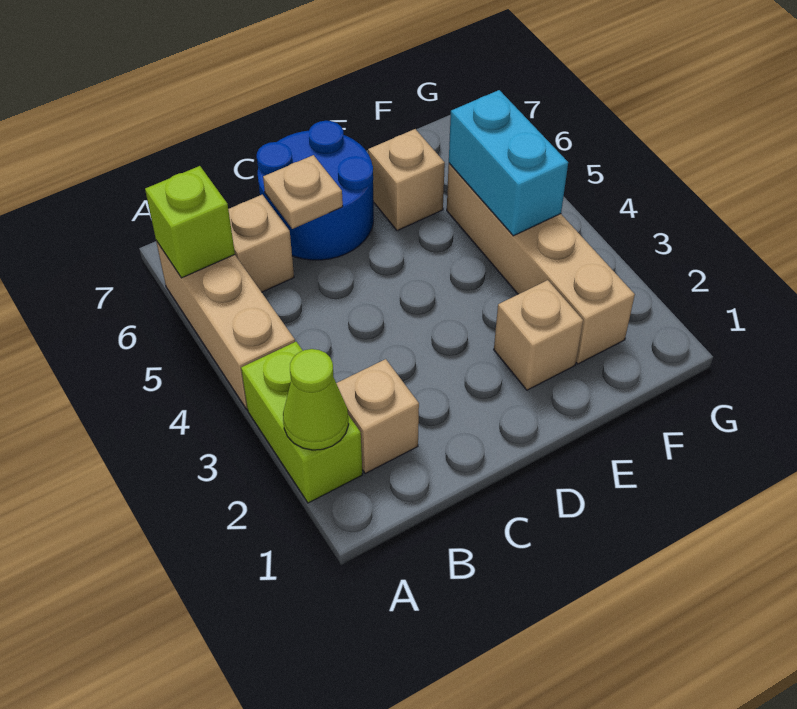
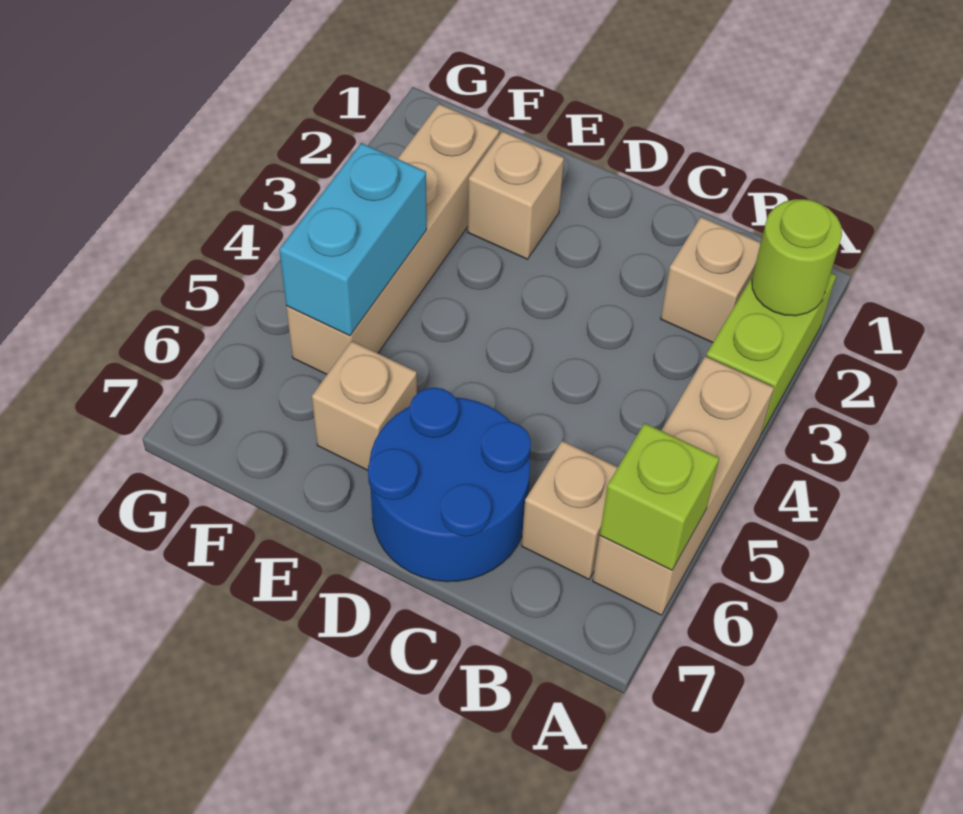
lime cone A2 level 2 -> lime round brick A2 level 2
tan plate C6 level 2 -> none

